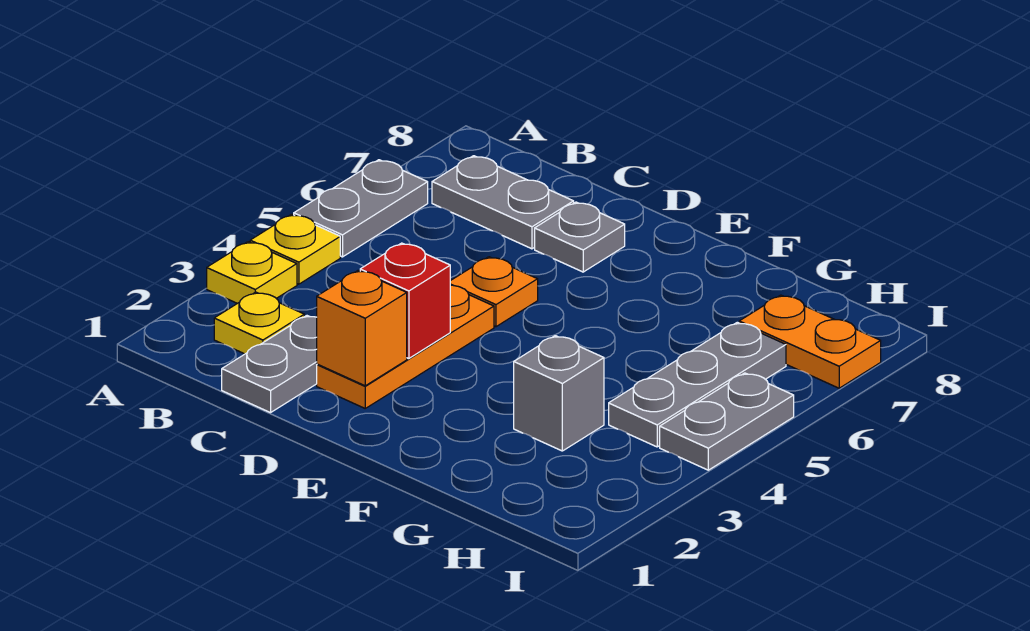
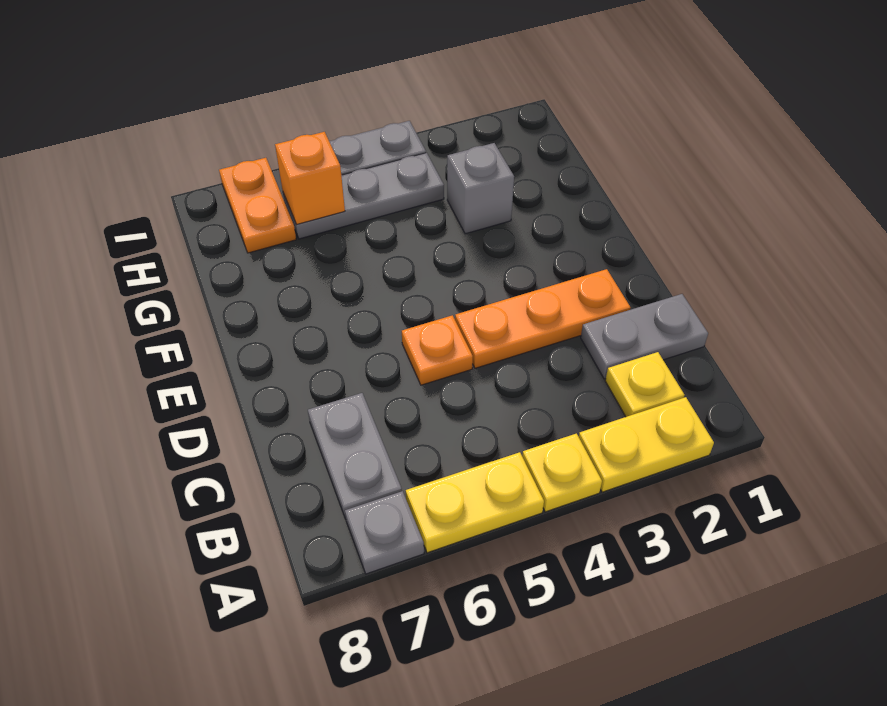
yellow plate A3 level 1 -> yellow plate A2:A3 level 1
grey plate A5:A6 level 1 -> yellow plate A5:A6 level 1
orange brick D2 level 2 -> orange brick H6 level 2
red brick D3 level 2 -> none
grey plate D7 level 1 -> grey plate A7 level 1

